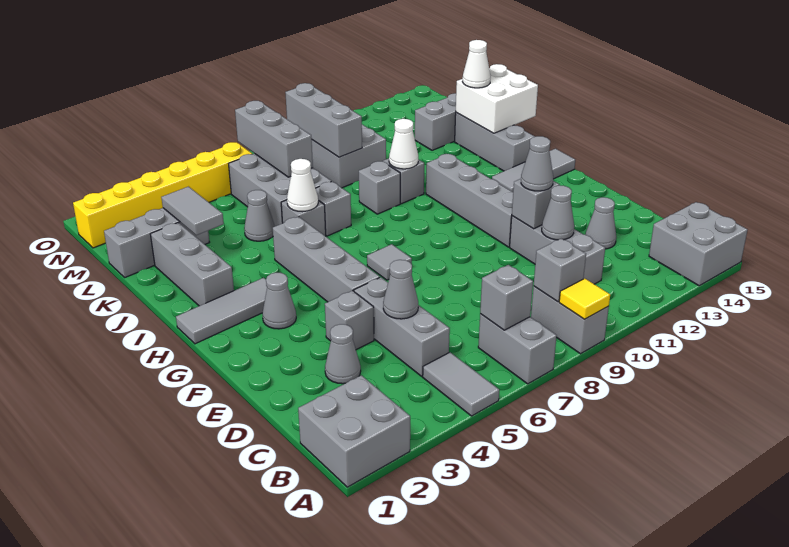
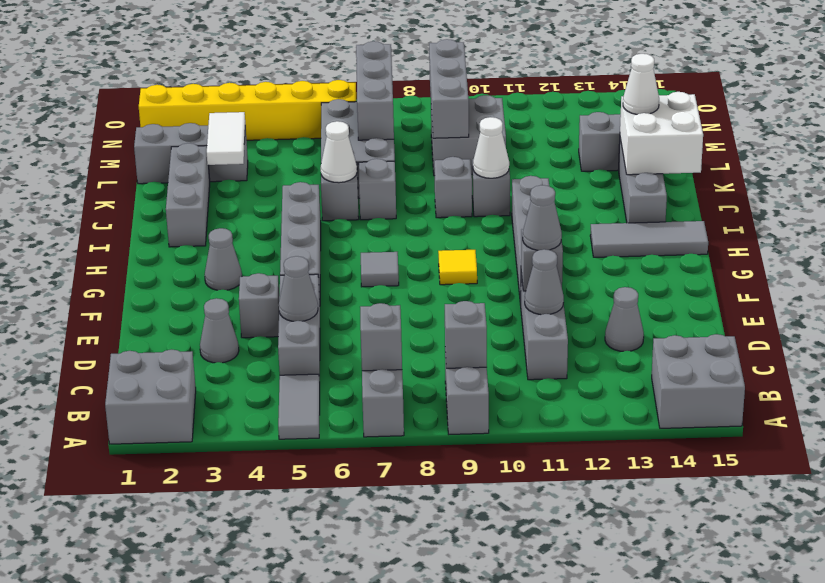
yellow tile A9 level 2 -> yellow tile G9 level 1
grey tile H1:H3 level 1 -> none
grey tile K3:L3 level 2 -> white tile K3:L3 level 2
grey cone K5 level 1 -> none

